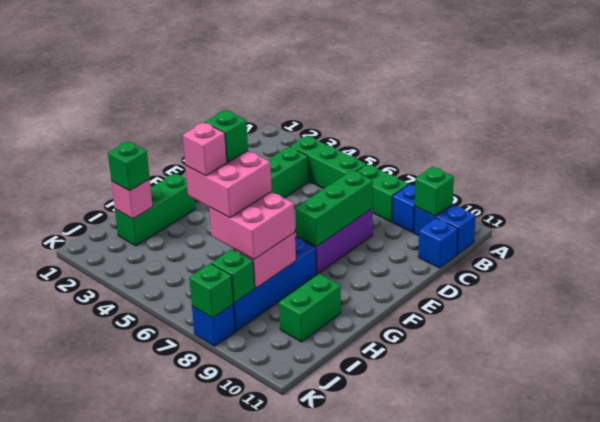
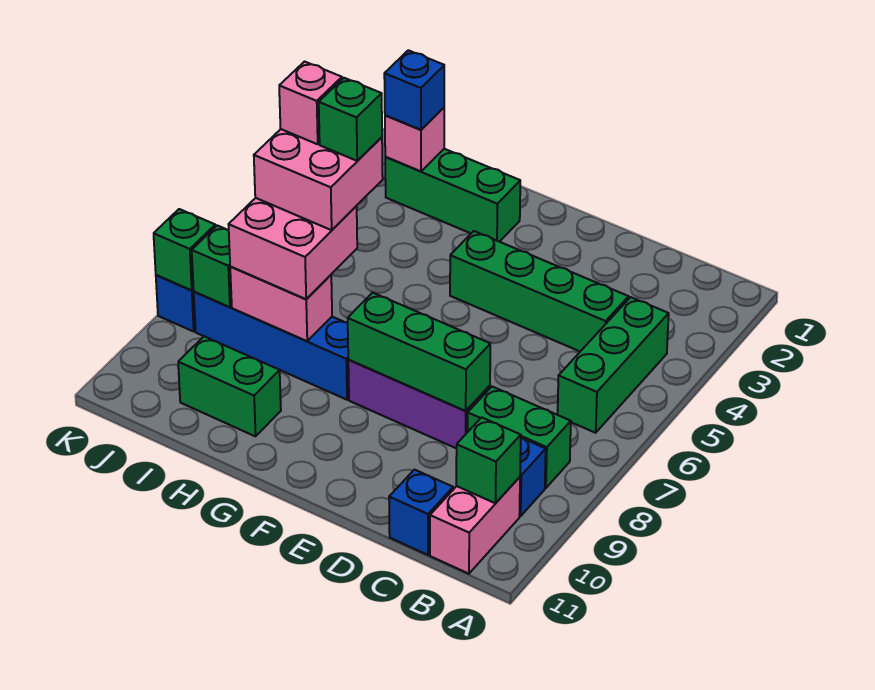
green brick B7:B8 level 1 -> green brick B8:C8 level 1
blue brick B10:B11 level 1 -> pink brick B10:B11 level 1
green brick I2 level 3 -> blue brick I2 level 3

